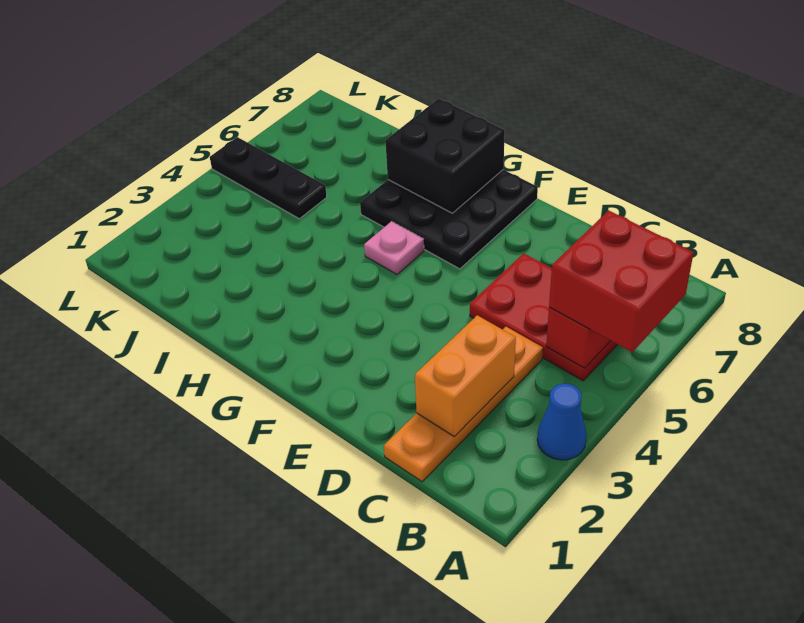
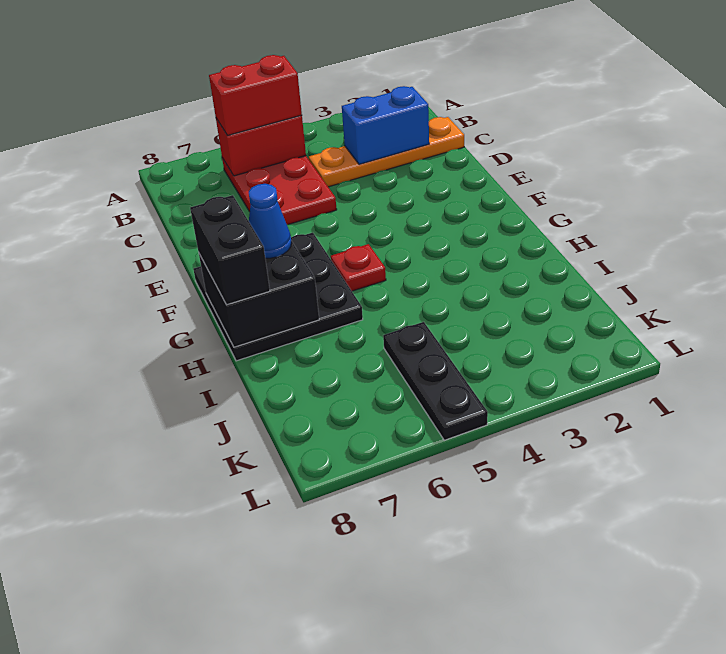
blue cone A3 level 1 -> blue cone G7 level 3
red brick A5:B6 level 3 -> red brick B5:B6 level 3
orange brick C2:C3 level 2 -> blue brick C2:C3 level 2
pink plate G5 level 1 -> red plate G5 level 1
none -> black brick G8:H8 level 3

